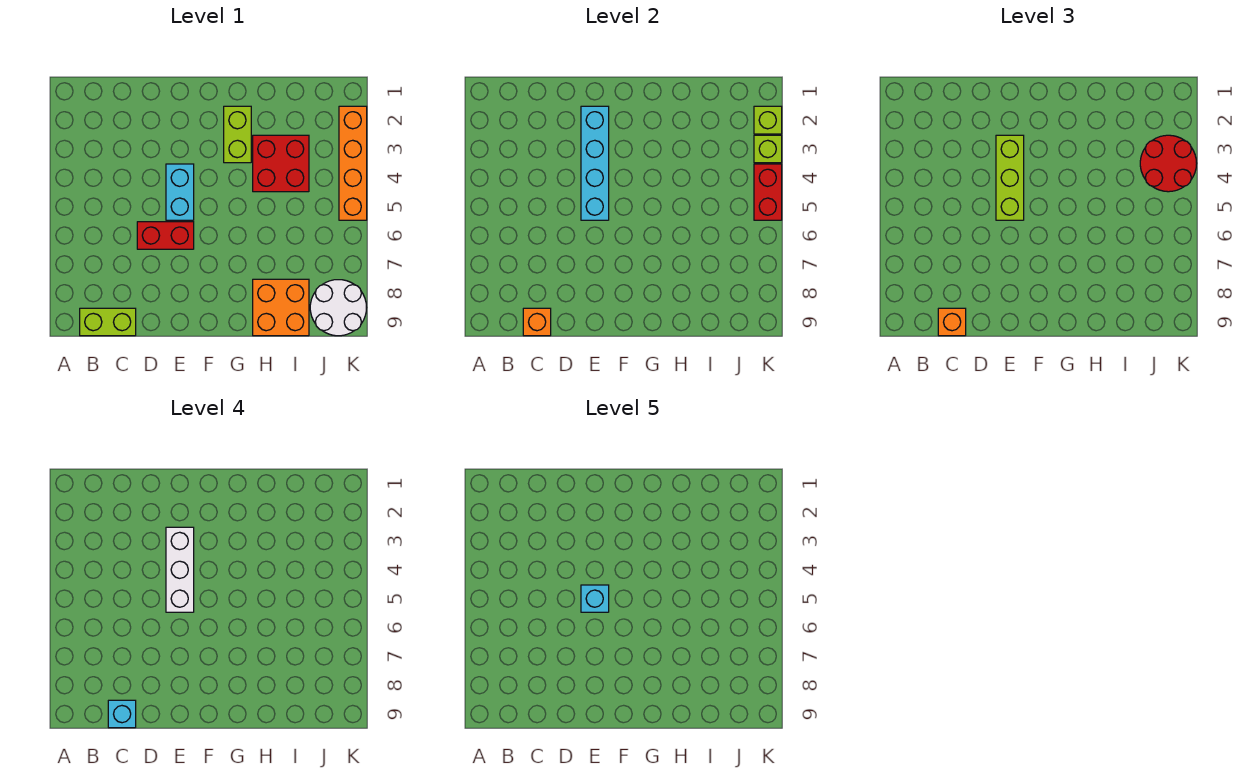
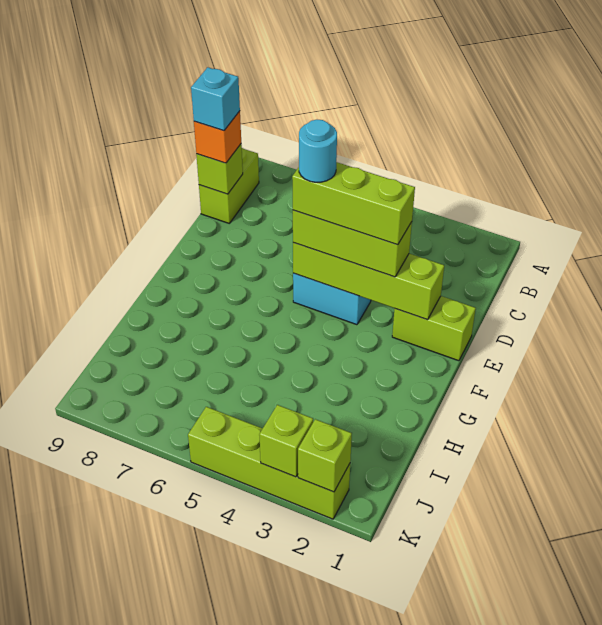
orange brick C9 level 2 -> lime brick C9 level 2
red brick D6:E6 level 1 -> none
cyan brick E2:E5 level 2 -> lime brick E2:E5 level 2
white brick E3:E5 level 4 -> lime brick E3:E5 level 4
cyan brick E5 level 5 -> cyan round brick E5 level 5
lime brick G2:G3 level 1 -> lime brick E1:E2 level 1
red brick H3:I4 level 1 -> none
orange brick H8:I9 level 1 -> none
red round brick J3:K4 level 3 -> none
white round brick J8:K9 level 1 -> none
orange brick K2:K5 level 1 -> lime brick K2:K5 level 1
red brick K4:K5 level 2 -> none

